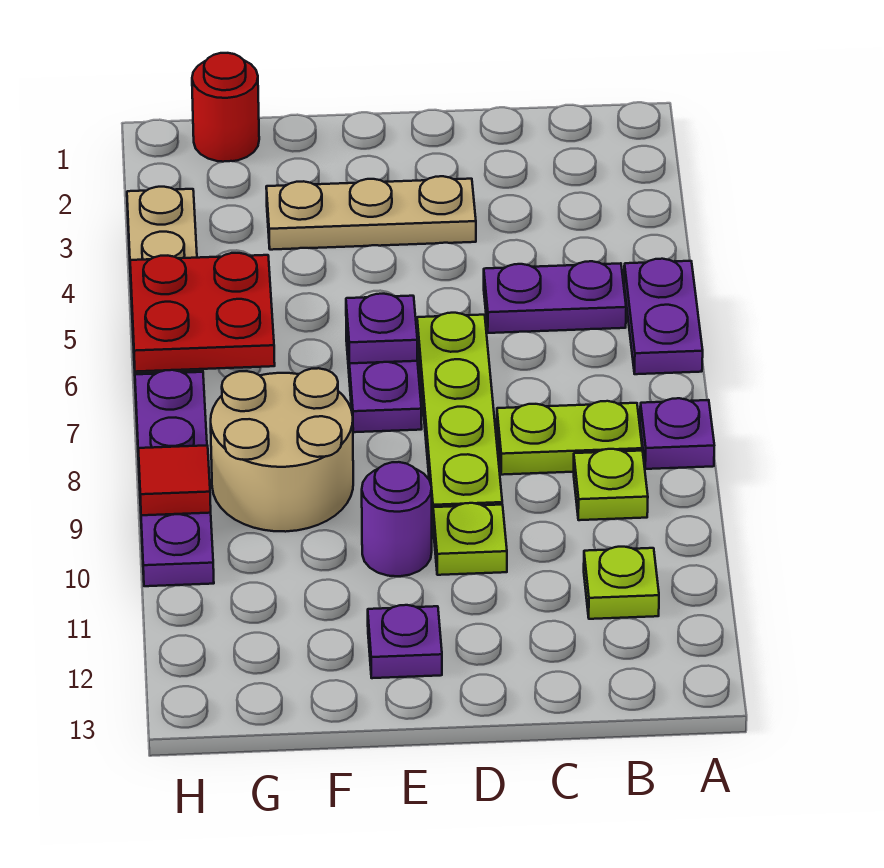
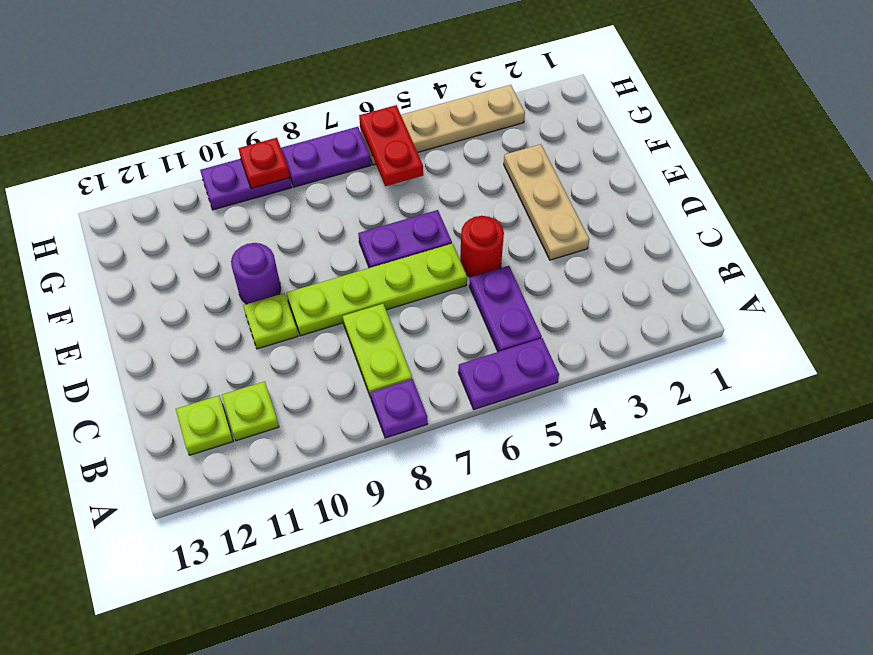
lime plate B9 level 1 -> lime plate B12 level 1
purple plate E6 level 2 -> none
purple plate E12 level 1 -> none
tan round brick F8:G9 level 1 -> none
red round brick G1 level 1 -> red round brick D5 level 1
red plate G5:H6 level 2 -> red plate G6:H6 level 2
red tile H9 level 2 -> red plate H9 level 2

